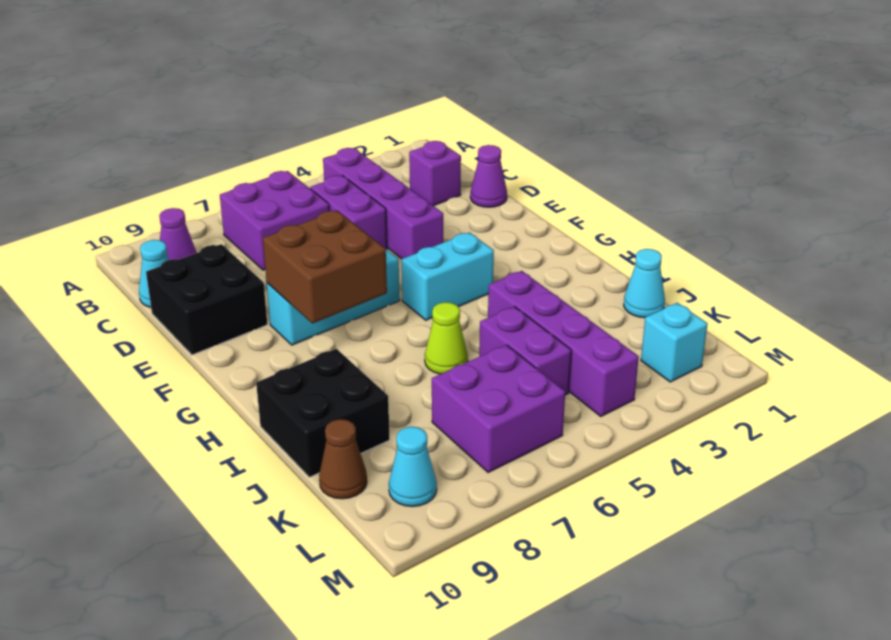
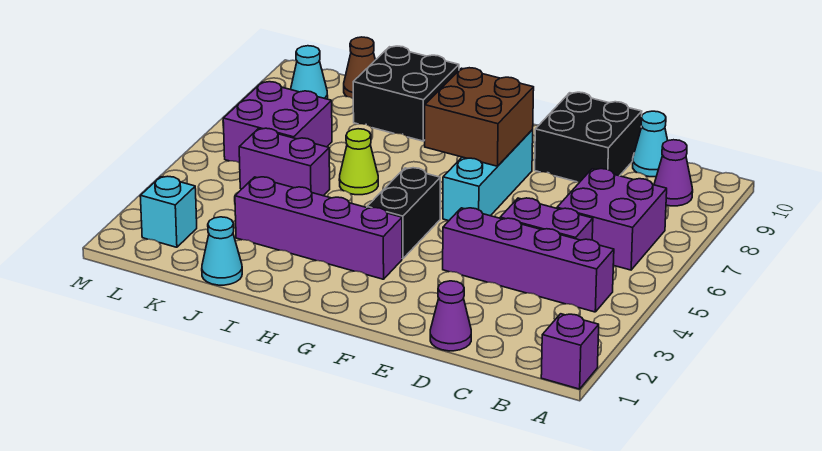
purple brick C2 level 1 -> purple brick A1 level 1
cyan brick G4:G5 level 1 -> black brick G4:G5 level 1
purple brick I4:L4 level 1 -> purple brick G3:J3 level 1

